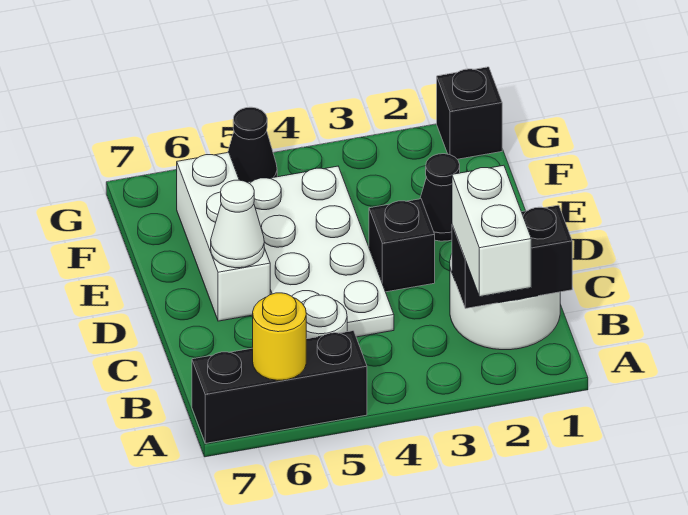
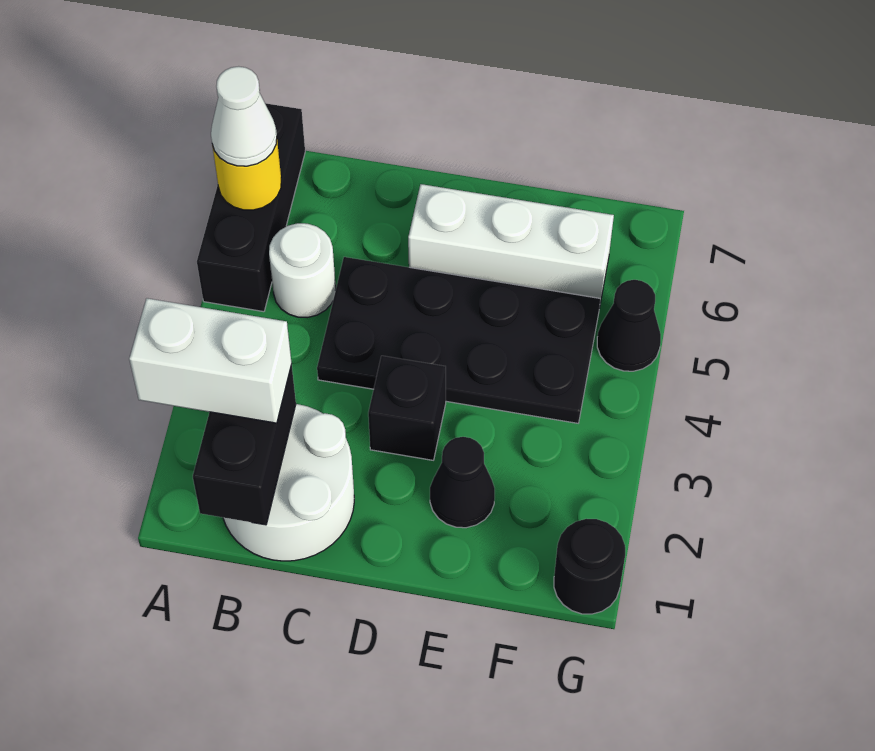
white plate C4:F5 level 1 -> black plate C4:F5 level 1
white cone D6 level 2 -> white cone A6 level 3
black brick G1 level 1 -> black round brick G1 level 1

